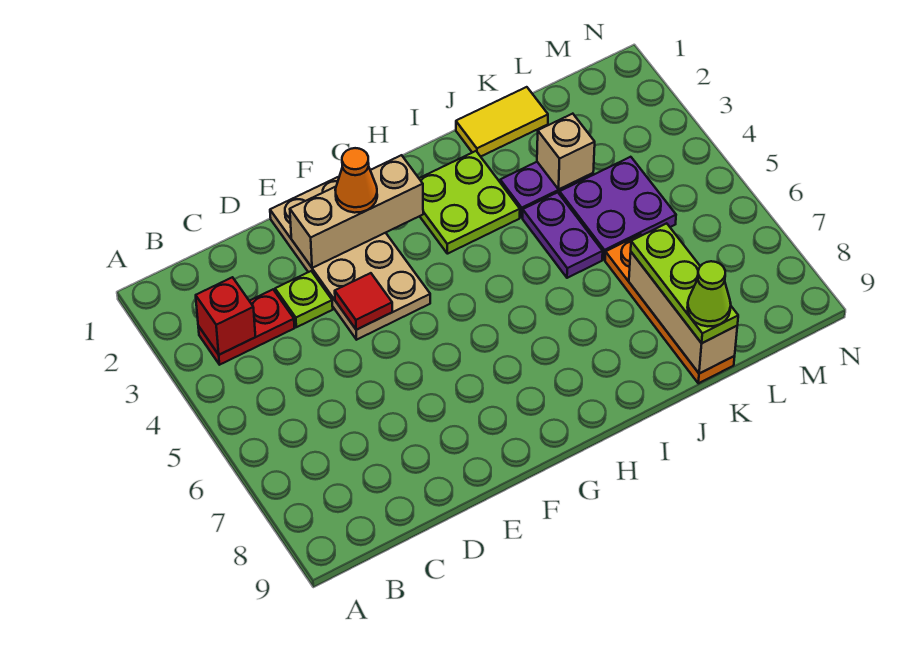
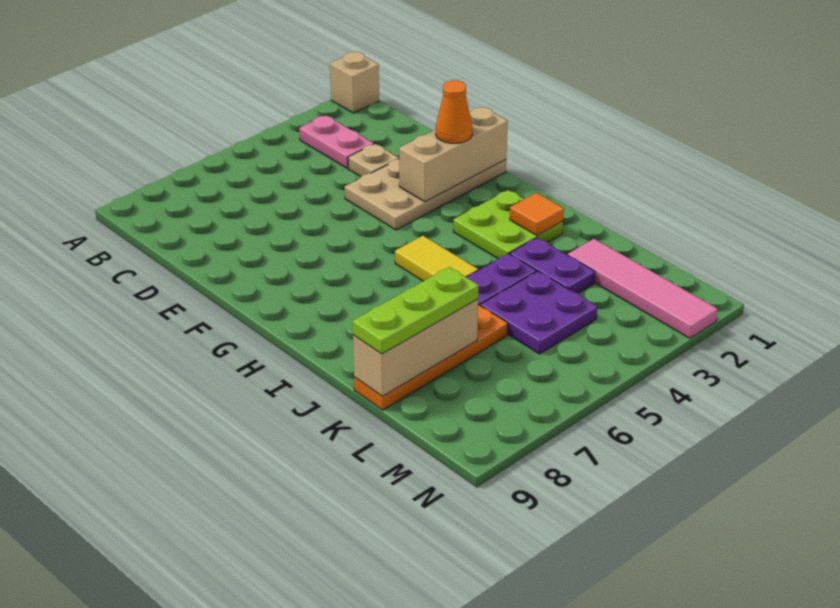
red plate B3:C3 level 1 -> pink plate B3:C3 level 1
red brick B3 level 2 -> none
lime plate D3 level 1 -> tan plate D3 level 1
tan brick E2:G2 level 2 -> tan brick F1:F3 level 2
red tile E4 level 2 -> none
none -> orange tile I2 level 2
yellow tile J1:K1 level 1 -> yellow tile H5:I5 level 1
none -> pink tile K2:N2 level 1
tan brick K3 level 2 -> tan brick A1 level 1
lime cone K9 level 4 -> none

